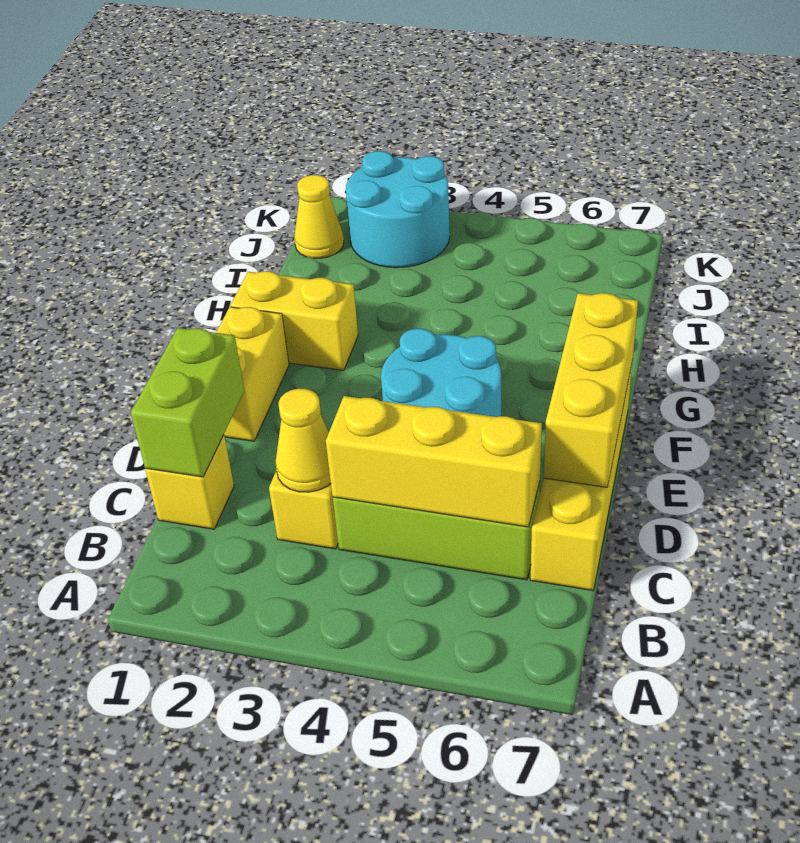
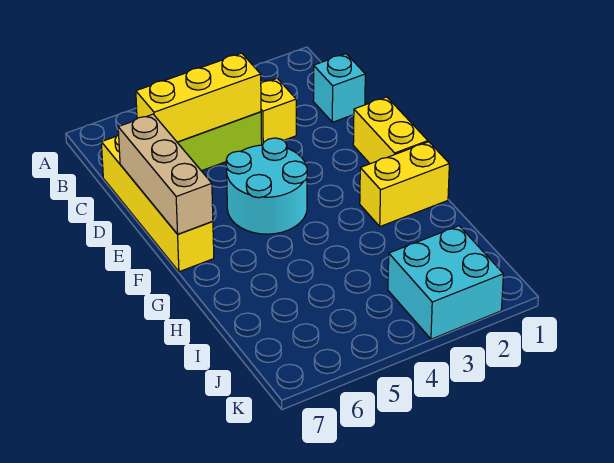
yellow brick C1 level 1 -> cyan brick C1 level 1
lime brick C1:D1 level 2 -> none
yellow cone C3 level 2 -> none
yellow brick D7:F7 level 2 -> tan brick D7:F7 level 2
yellow cone J1 level 1 -> none
cyan round brick J2:K3 level 1 -> cyan brick J2:K3 level 1

